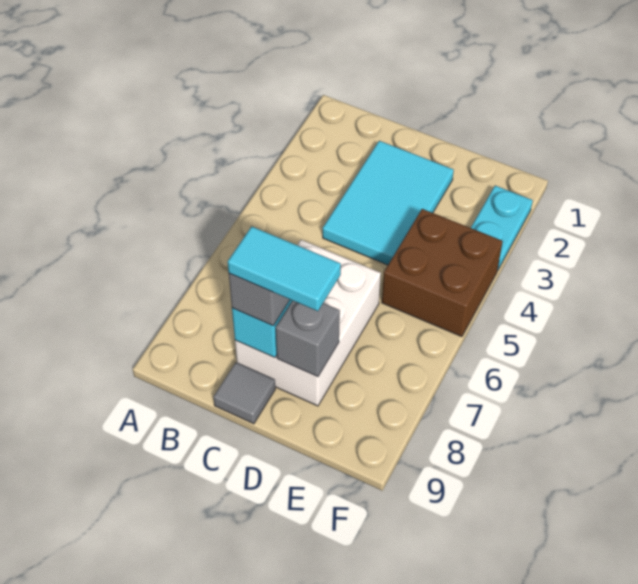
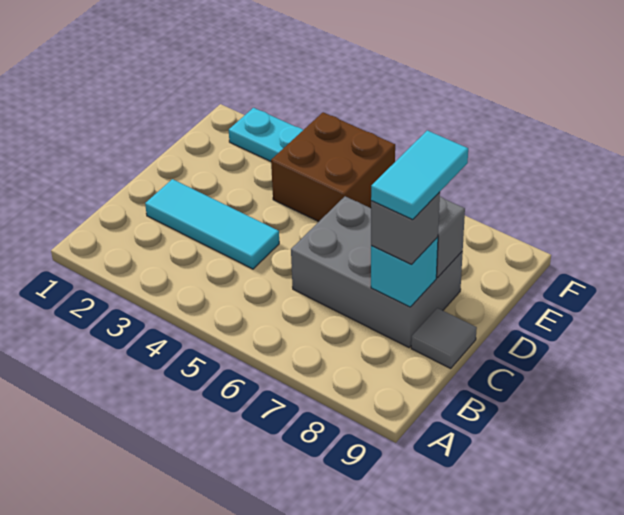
cyan tile C2:D4 level 1 -> cyan tile C2:C4 level 1
white brick C6:D8 level 1 -> grey brick C6:D8 level 1

